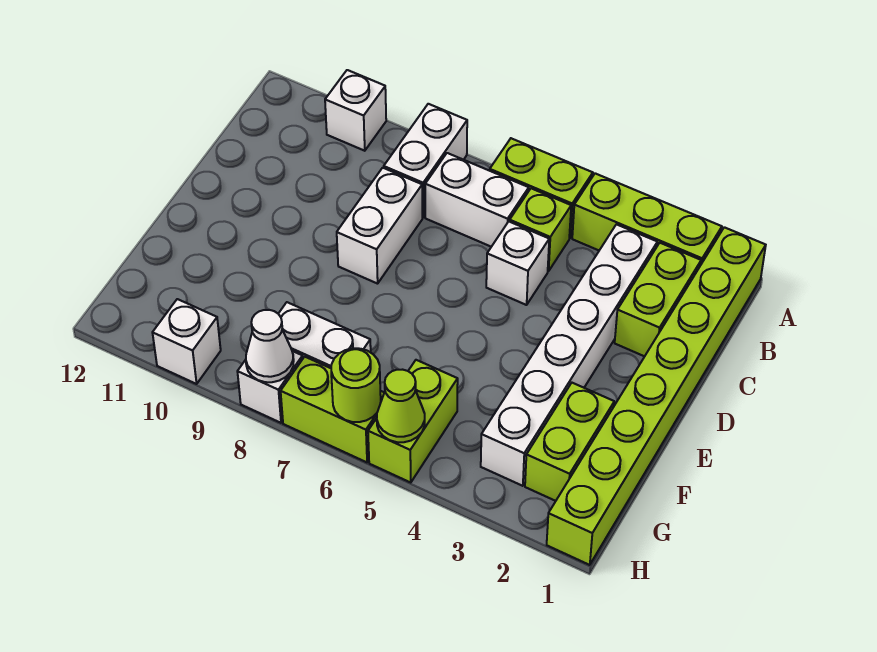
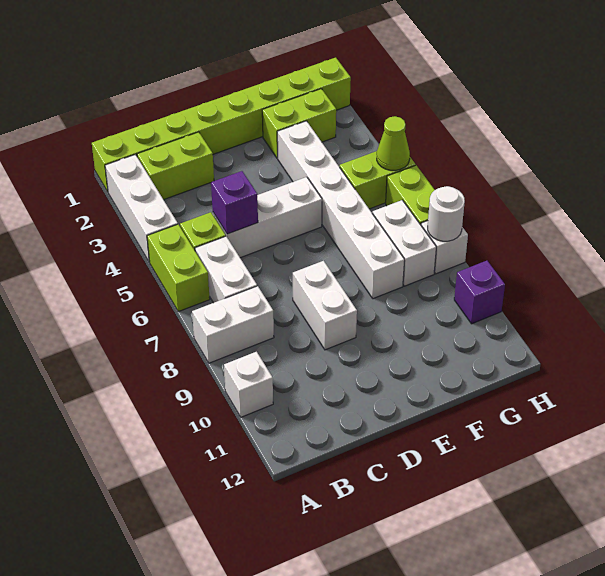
lime brick A2:A4 level 1 -> white brick A2:A4 level 1
white brick B3:G3 level 1 -> white brick F3:F8 level 1
white brick C5 level 1 -> white brick C5:E5 level 1
none -> purple brick C5 level 2
white brick C8:D8 level 1 -> white brick D8:D9 level 1
lime round brick H6 level 2 -> none
white cone H8 level 2 -> white round brick H8 level 2
white brick H10 level 1 -> purple brick H10 level 1

